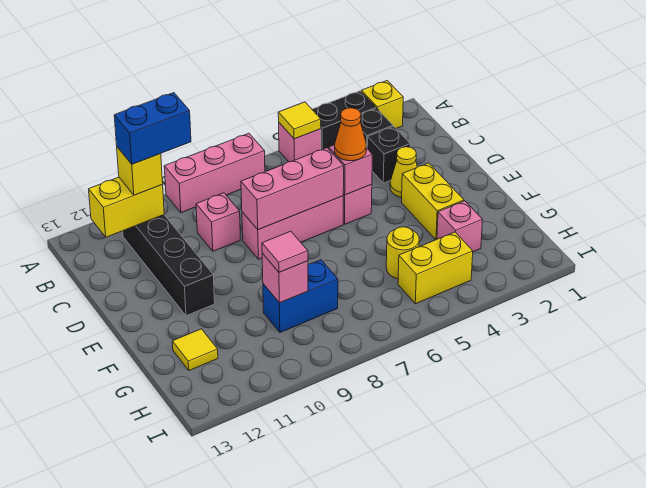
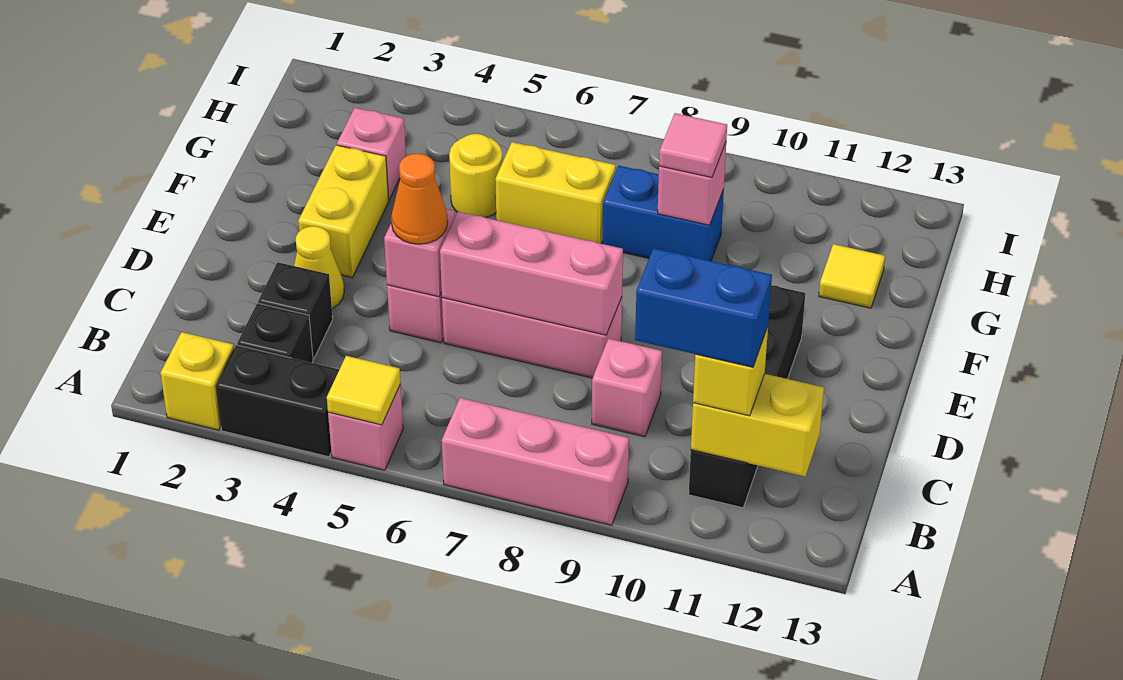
yellow brick H4:H5 level 1 -> yellow brick G6:G7 level 1

